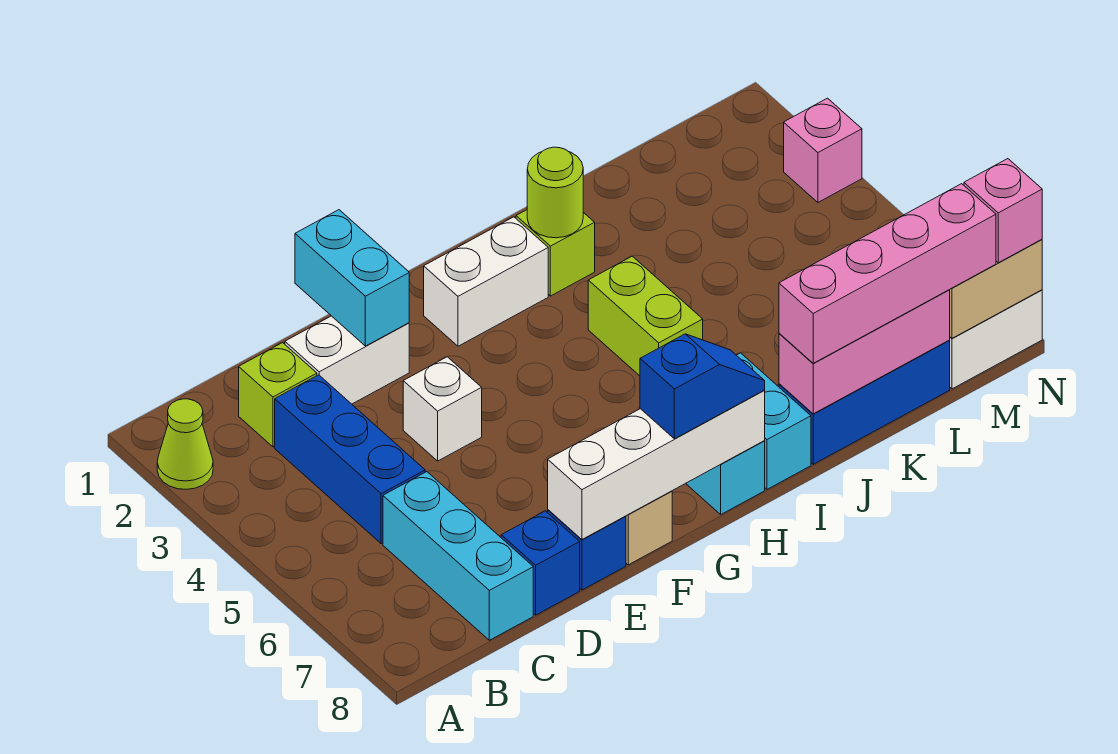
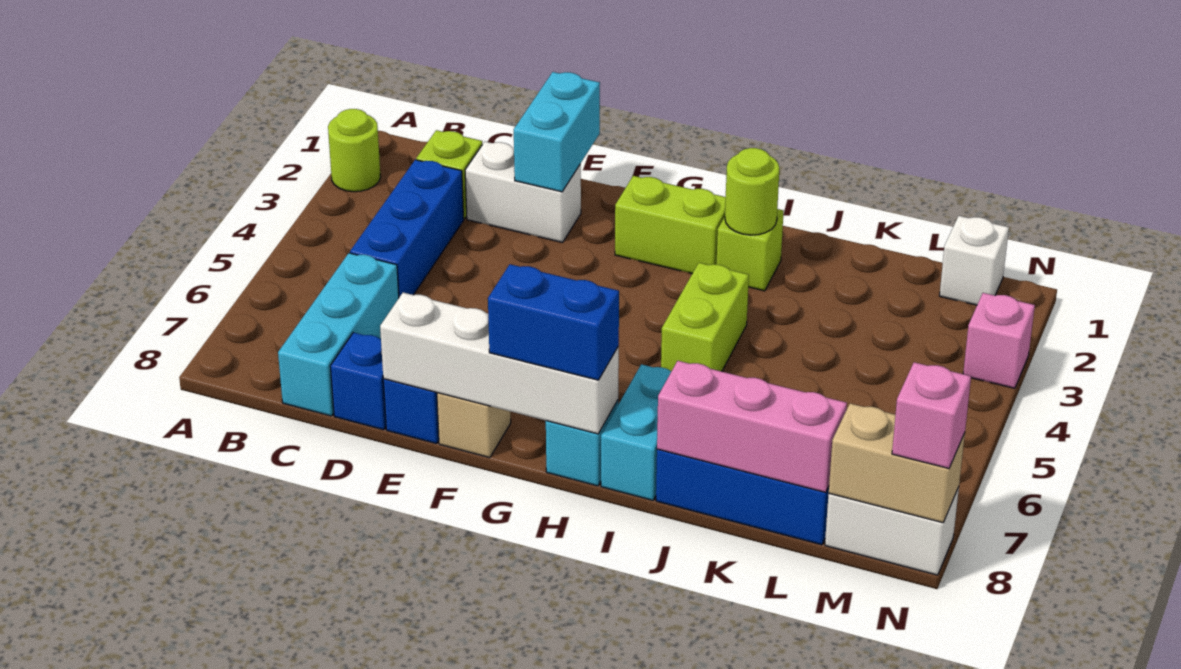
lime cone A2 level 1 -> lime round brick A2 level 1
white brick E4 level 1 -> white brick M1 level 1
white brick G2:H2 level 1 -> lime brick G2:H2 level 1
blue slope G8:H8 level 3 top G -> blue brick G8:H8 level 3
pink brick J8:M8 level 3 -> none

